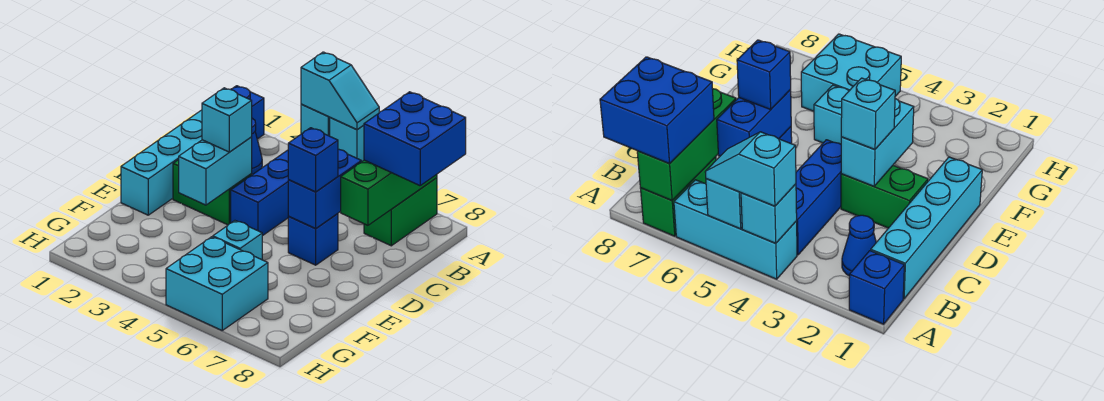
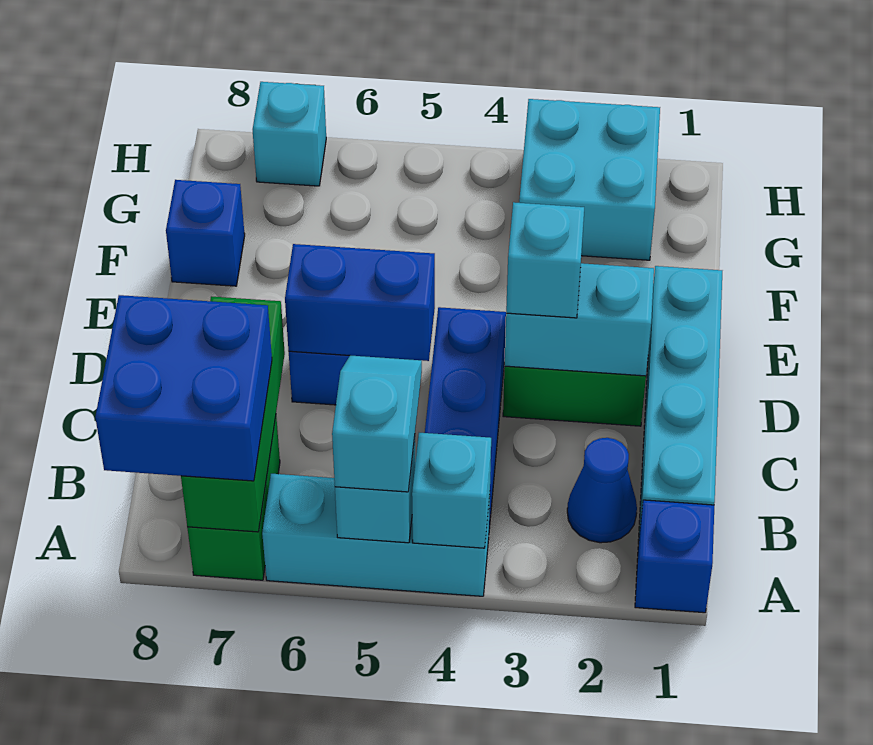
cyan slope A4:A5 level 3 top 4 -> cyan slope A5:B5 level 3 top A
blue brick C6:D6 level 2 -> blue brick D5:D6 level 2
cyan brick D3:E3 level 2 -> cyan brick D2:D3 level 2
blue brick D6 level 3 -> blue brick F8 level 1
cyan brick F5 level 1 -> cyan brick H7 level 1
cyan brick G5:H6 level 1 -> cyan brick G2:H3 level 1

